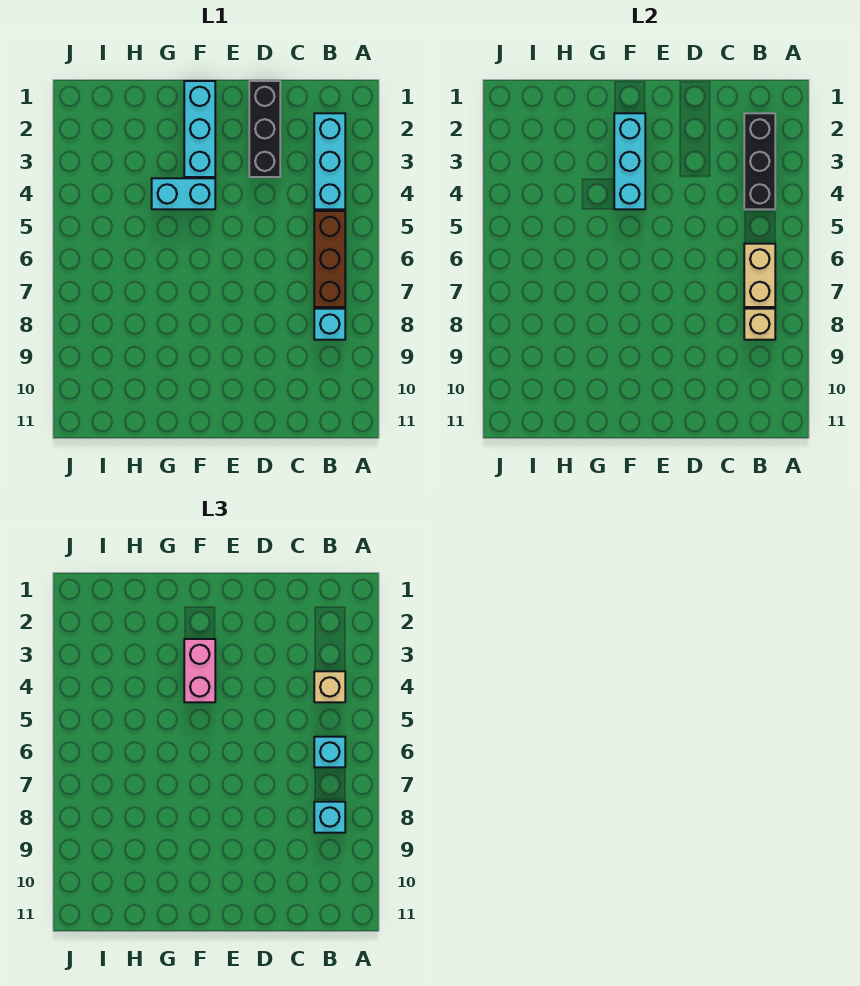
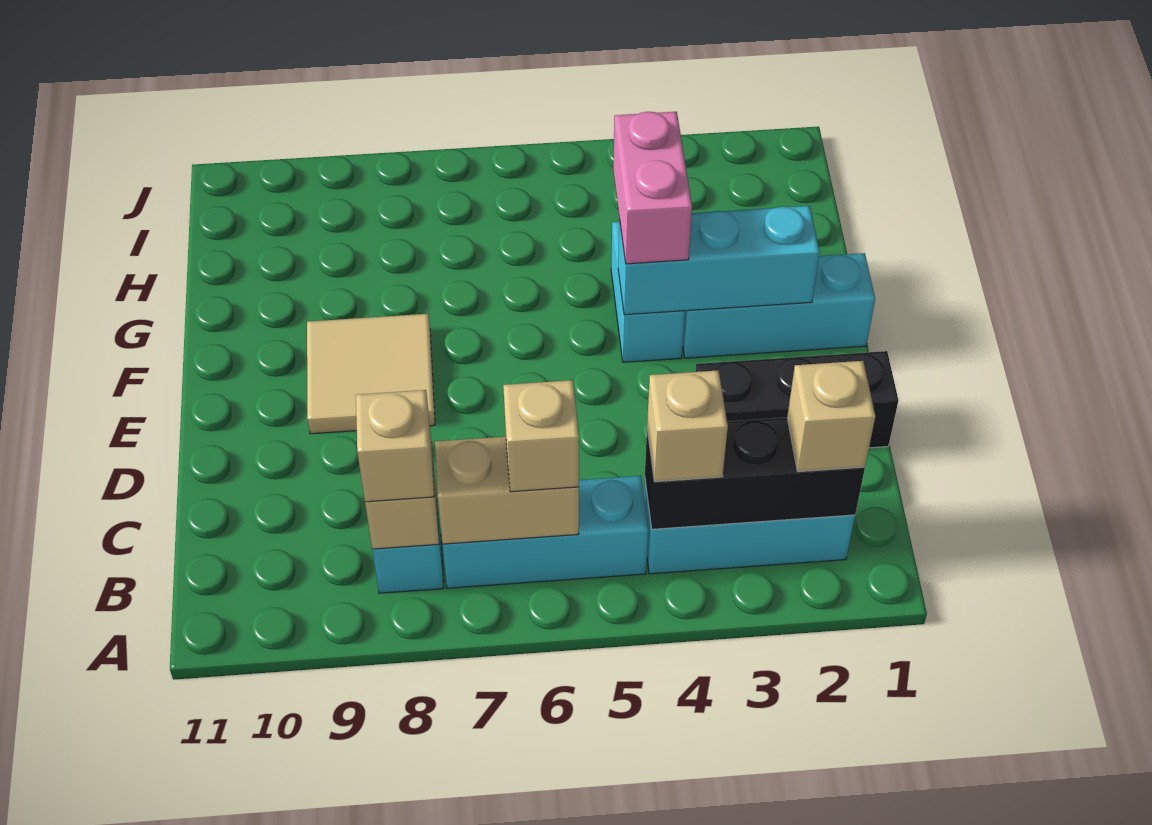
none -> tan brick B2 level 3
brown brick B5:B7 level 1 -> cyan brick B5:B7 level 1
cyan brick B6 level 3 -> tan brick B6 level 3
cyan brick B8 level 3 -> tan brick B8 level 3
none -> tan tile E8:F9 level 1
pink brick F3:F4 level 3 -> pink brick F4:G4 level 3

